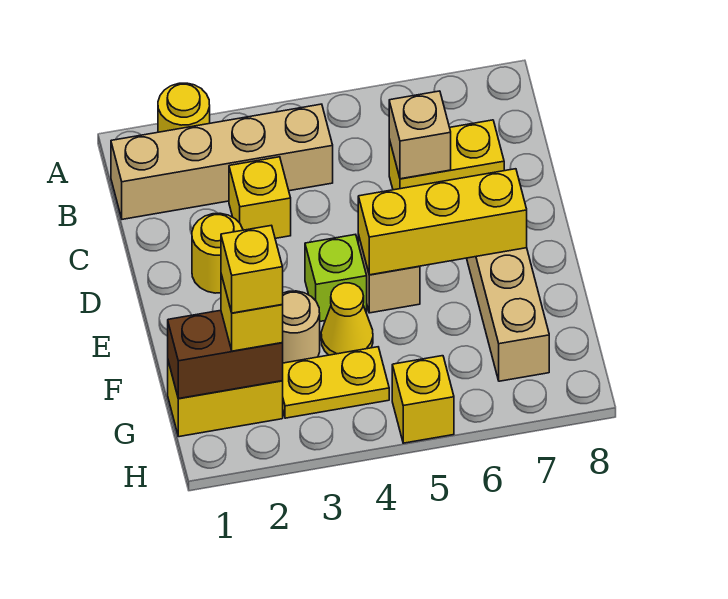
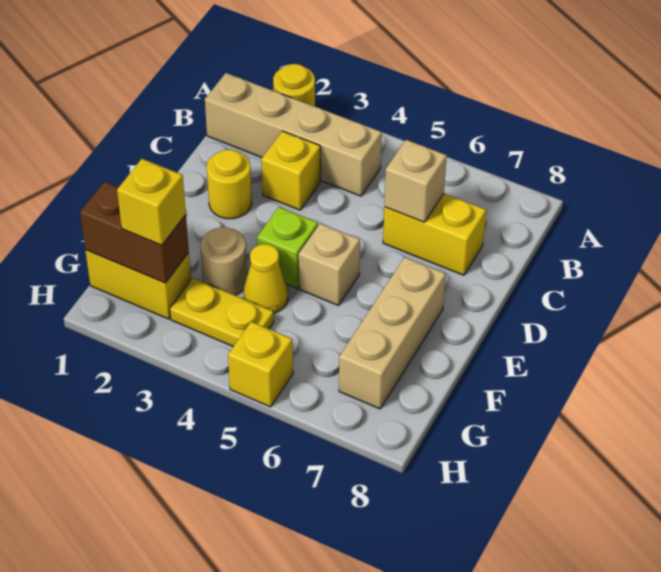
yellow brick E5:E7 level 2 -> none
yellow brick G2 level 4 -> none

